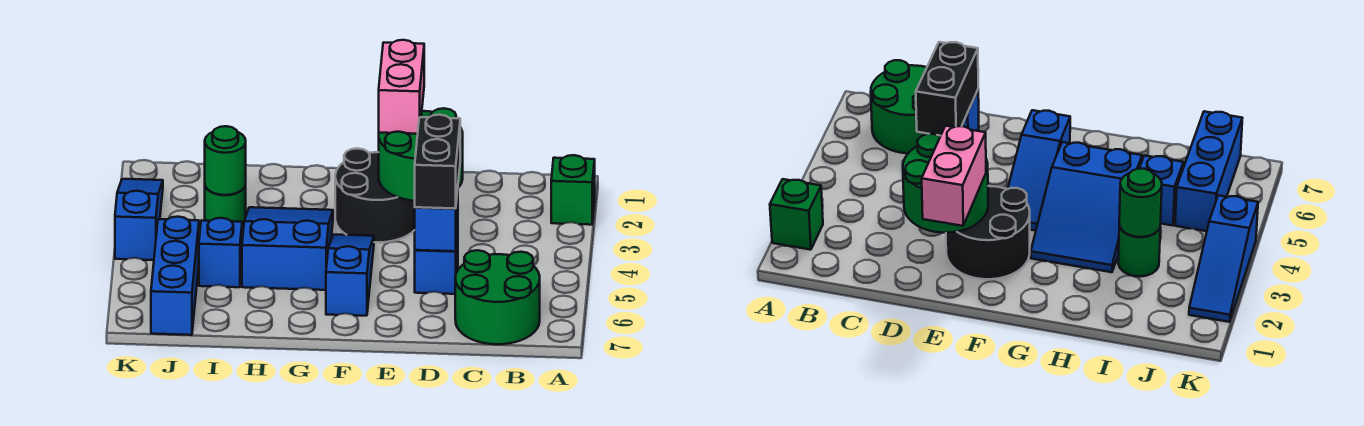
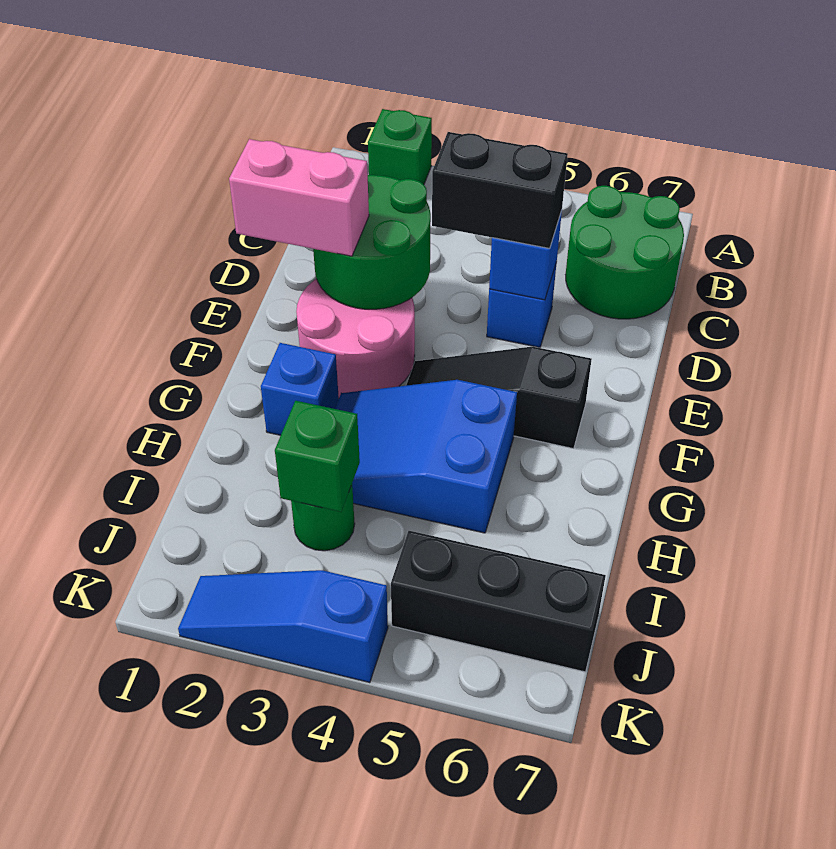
black round brick E2:F3 level 1 -> pink round brick E2:F3 level 1
blue slope F4:F6 level 1 top 6 -> black slope F4:F6 level 1 top 6
green round brick I3 level 2 -> green brick I3 level 2
blue brick I5 level 1 -> blue brick G2 level 1
blue brick J5:J7 level 1 -> black brick J5:J7 level 1

